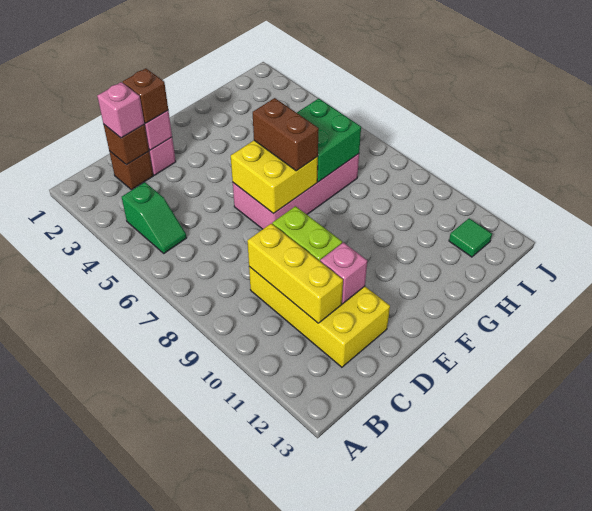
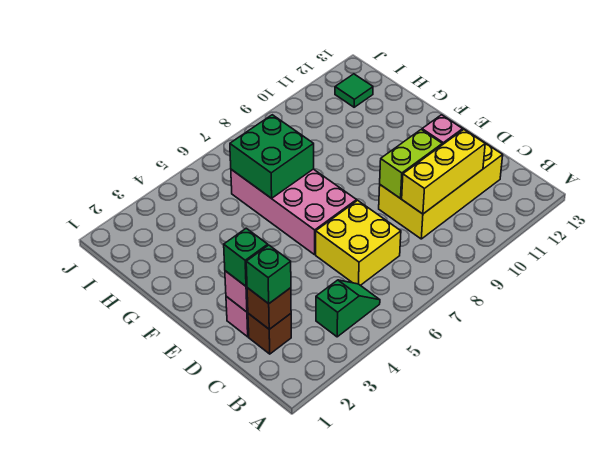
pink brick C2 level 3 -> green brick C2 level 3
brown brick D2 level 3 -> green brick D2 level 3
yellow brick E6:F7 level 2 -> yellow brick C6:D7 level 1
brown brick F6:F7 level 3 -> none

